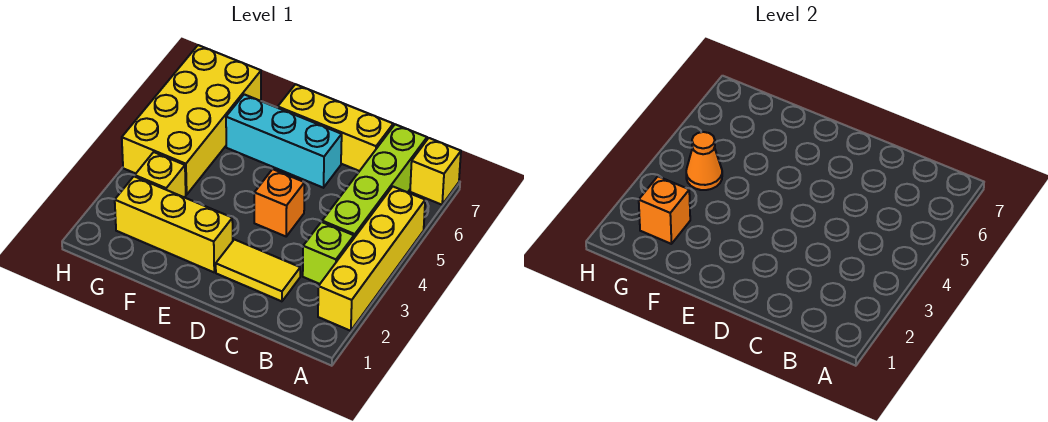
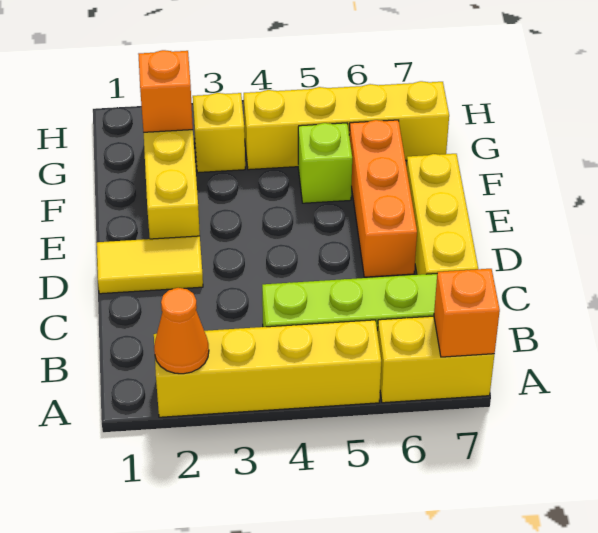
yellow brick A7 level 1 -> yellow brick A6:A7 level 1
lime brick B3 level 1 -> lime brick F5 level 1
yellow tile C2:D2 level 1 -> yellow tile D1:D2 level 1
orange brick D4 level 1 -> orange brick A7 level 2
cyan brick D6:F6 level 1 -> orange brick D6:F6 level 1
yellow brick G4:H7 level 1 -> yellow brick G4:G7 level 1
orange cone G4 level 2 -> orange cone A2 level 2

